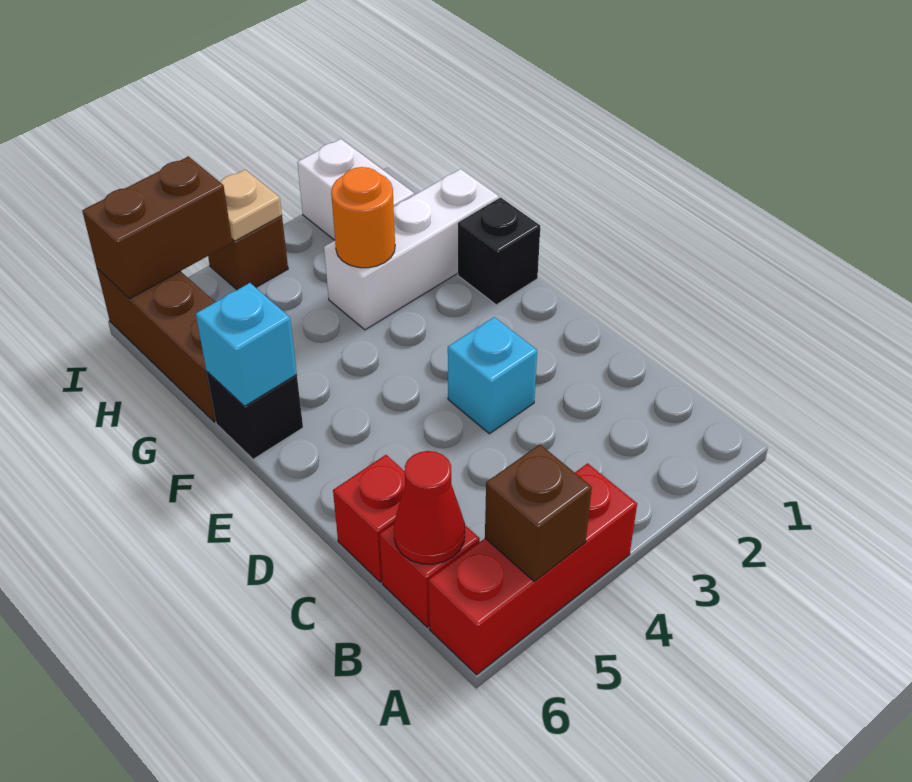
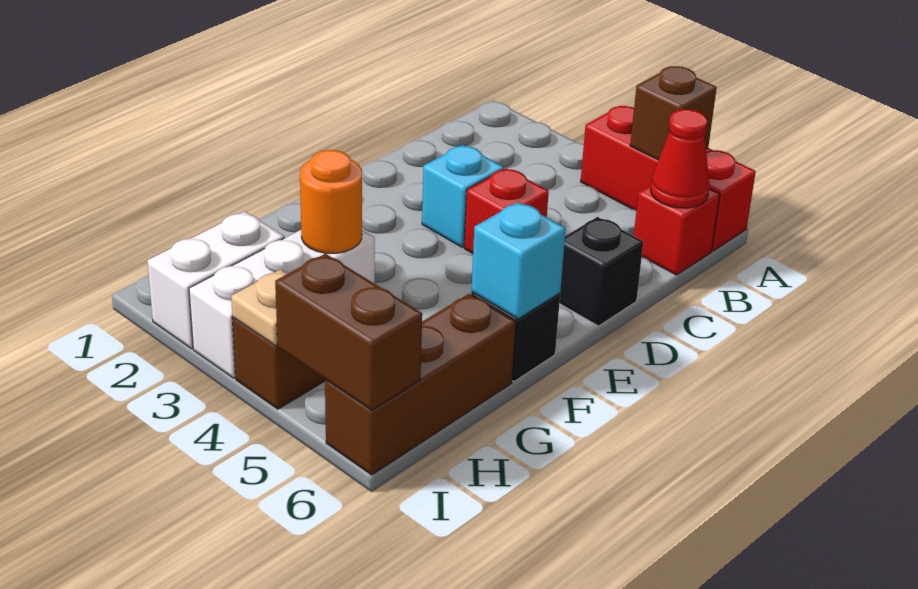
red brick C6 level 1 -> red brick D4 level 1
black brick F1 level 1 -> black brick D6 level 1
white brick G1:G3 level 1 -> white brick G3:I3 level 1

